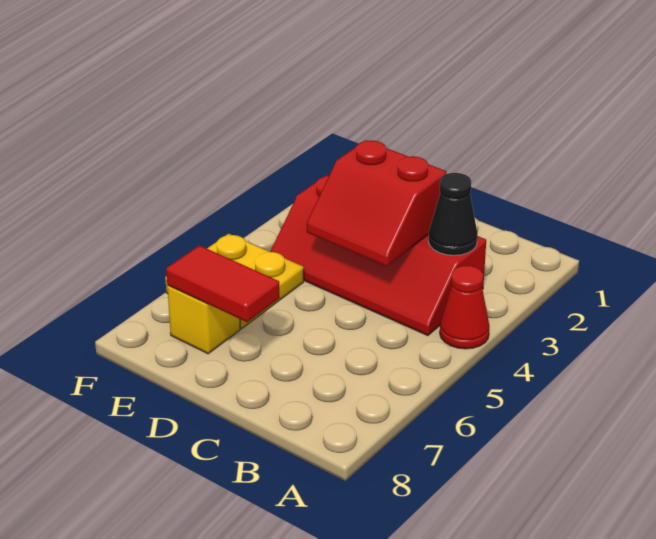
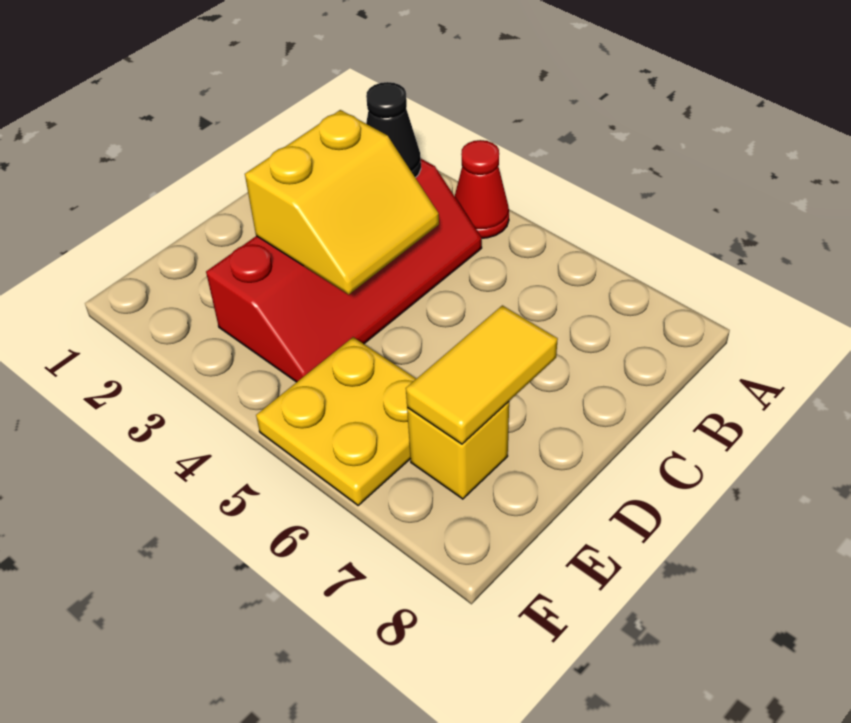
red slope C3:D4 level 2 top 3 -> yellow slope C3:D4 level 2 top 3
red tile D7:E7 level 2 -> yellow tile D7:E7 level 2

